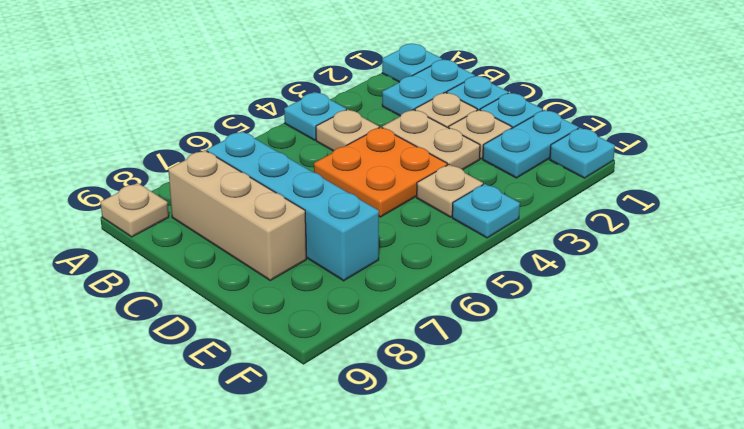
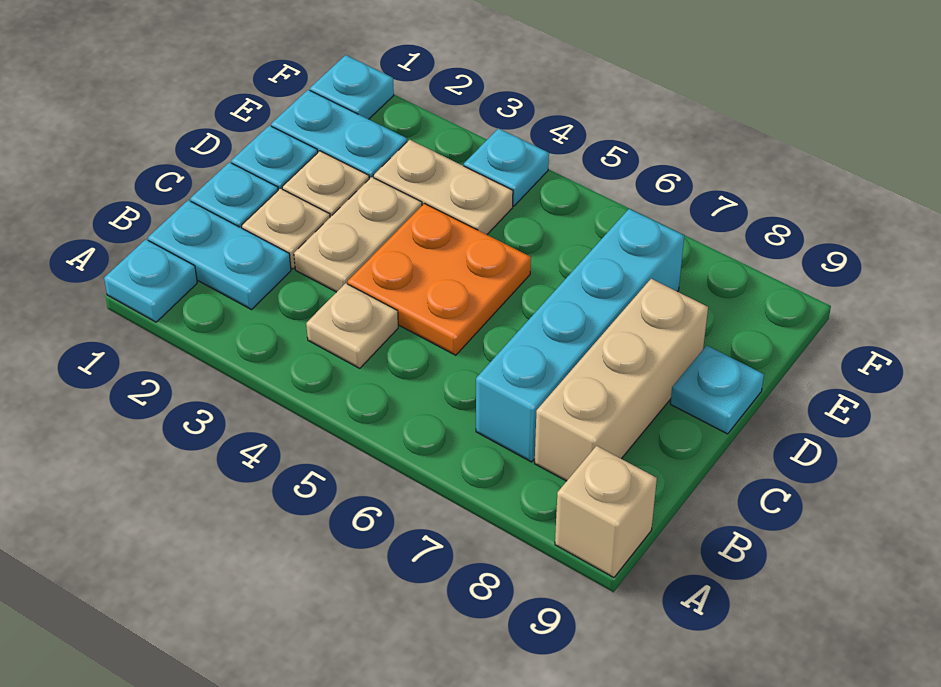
cyan plate A4 level 1 -> cyan plate D9 level 1
tan plate A9 level 1 -> tan brick A9 level 1
tan plate E4 level 1 -> tan plate E3:E4 level 1

